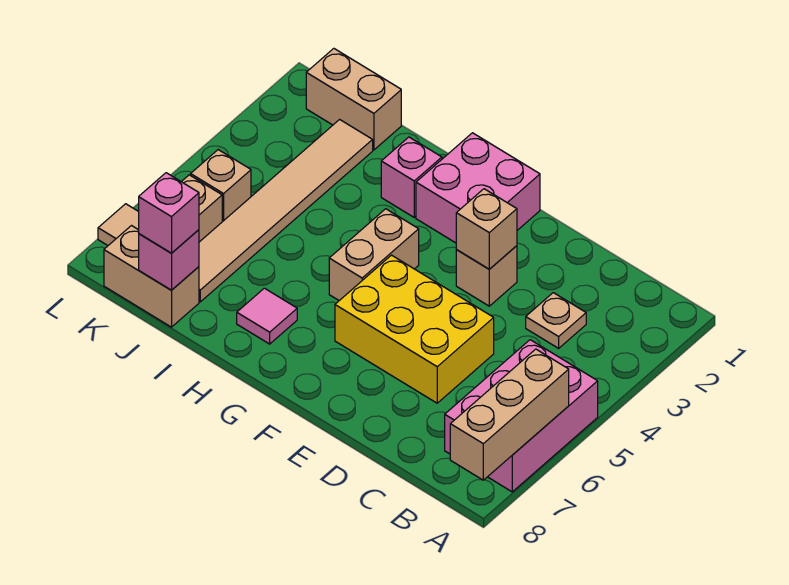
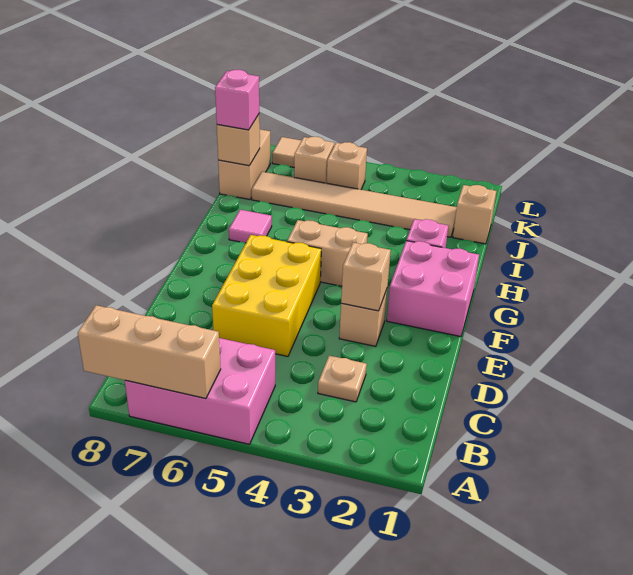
tan brick J1:K1 level 1 -> tan brick J1 level 1
pink brick J8 level 2 -> tan brick J8 level 2

